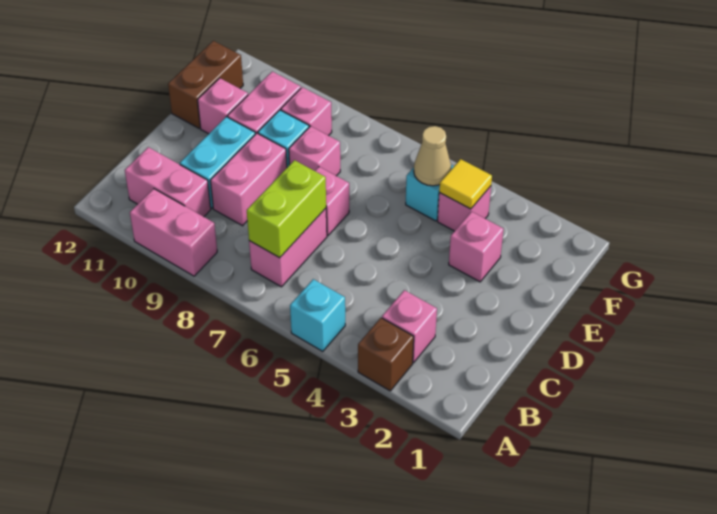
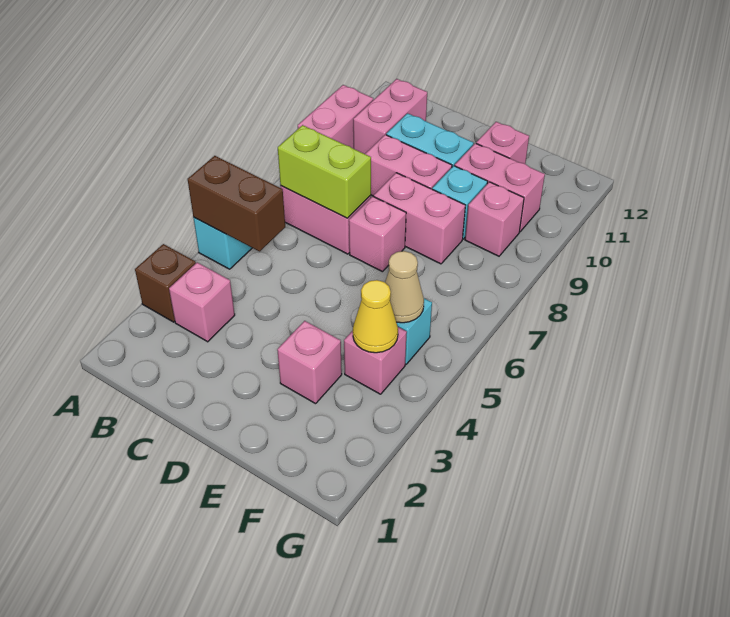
pink brick E8 level 1 -> pink brick D8:E8 level 1
brown brick E12:F12 level 1 -> brown brick A5:B5 level 2
yellow tile F4 level 2 -> yellow cone F4 level 2

